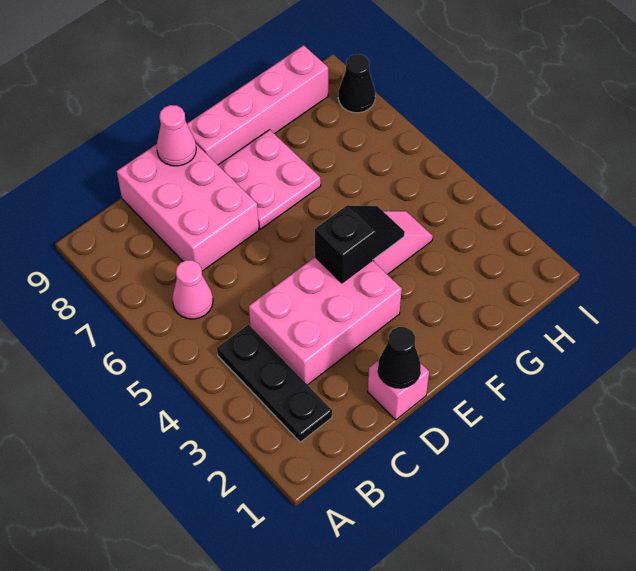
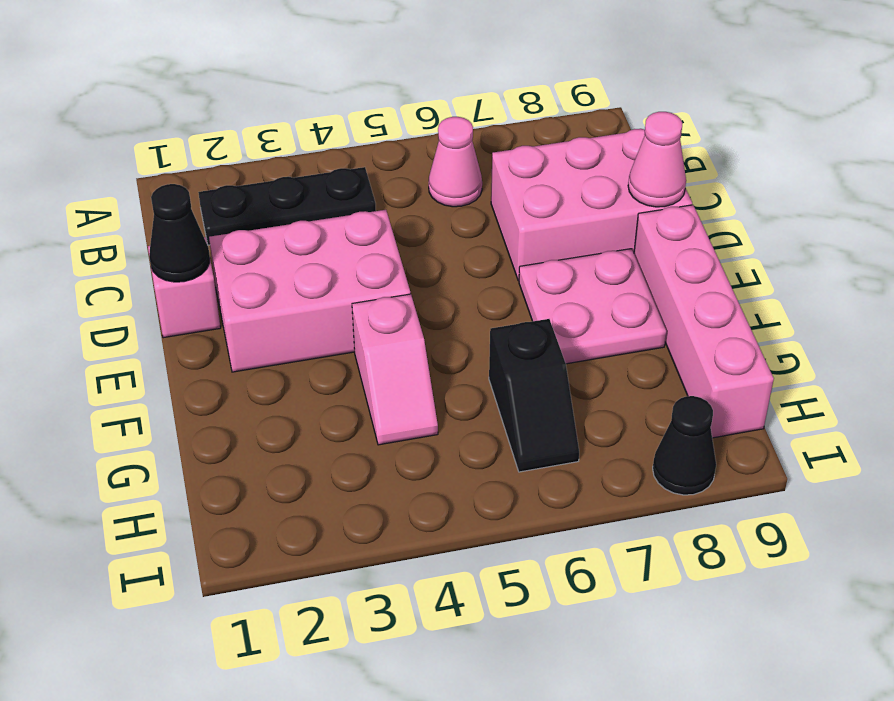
pink brick C3:E4 level 1 -> pink brick D2:E4 level 1
black slope E4:F4 level 2 top E -> black slope G6:H6 level 1 top G

